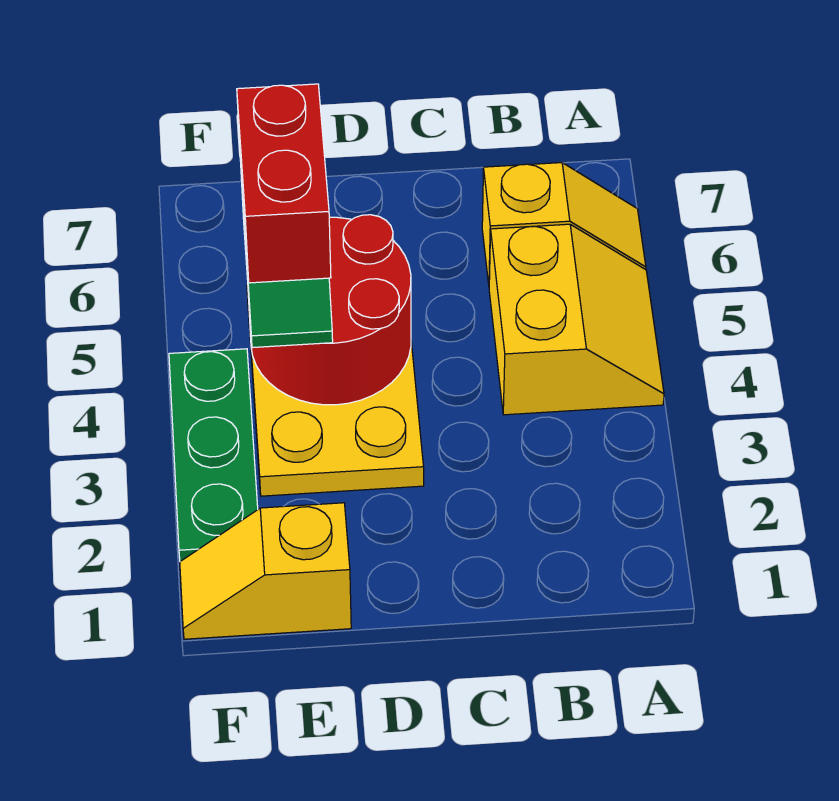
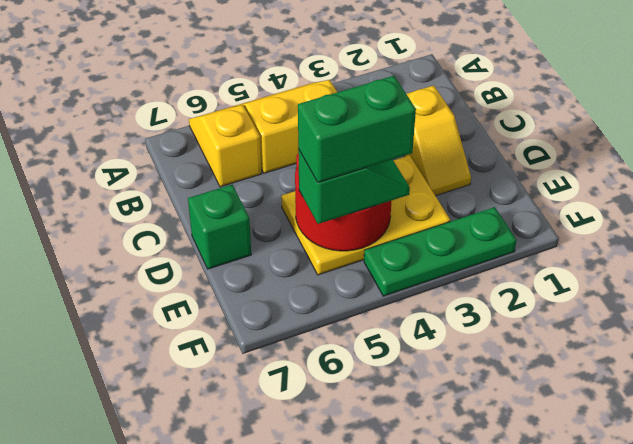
none -> green brick D7 level 1
yellow slope E1:F1 level 1 top E -> yellow slope C2:D2 level 1 top C
red brick E4:E5 level 4 -> green brick E4:E5 level 4

